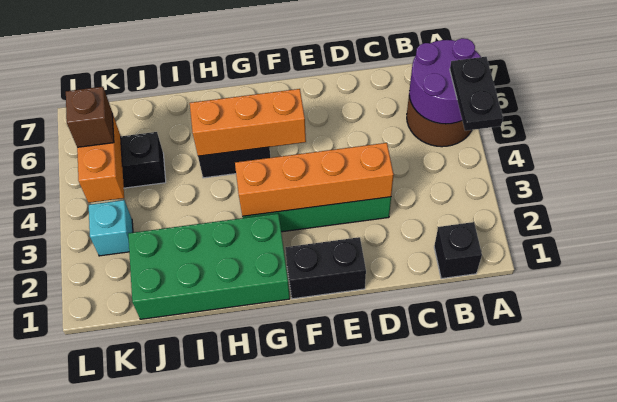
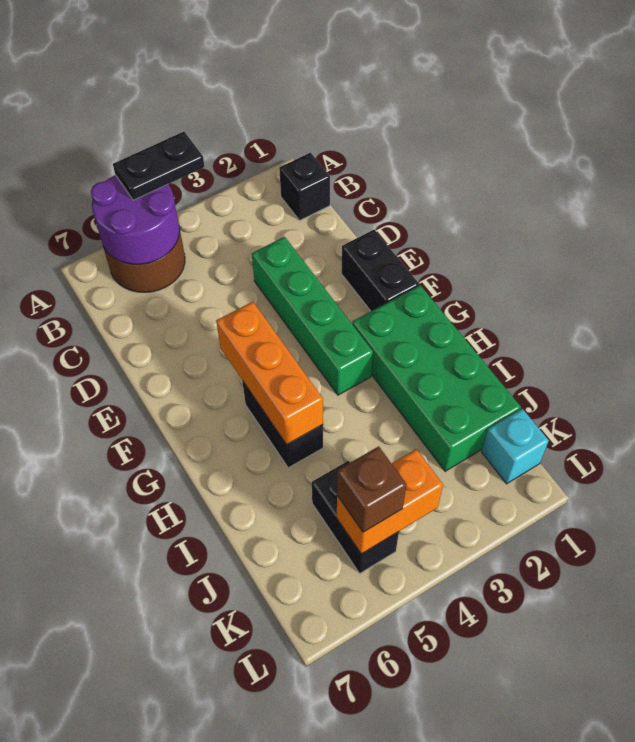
orange brick D3:G3 level 2 -> none
cyan brick K3 level 1 -> cyan brick K1 level 1

